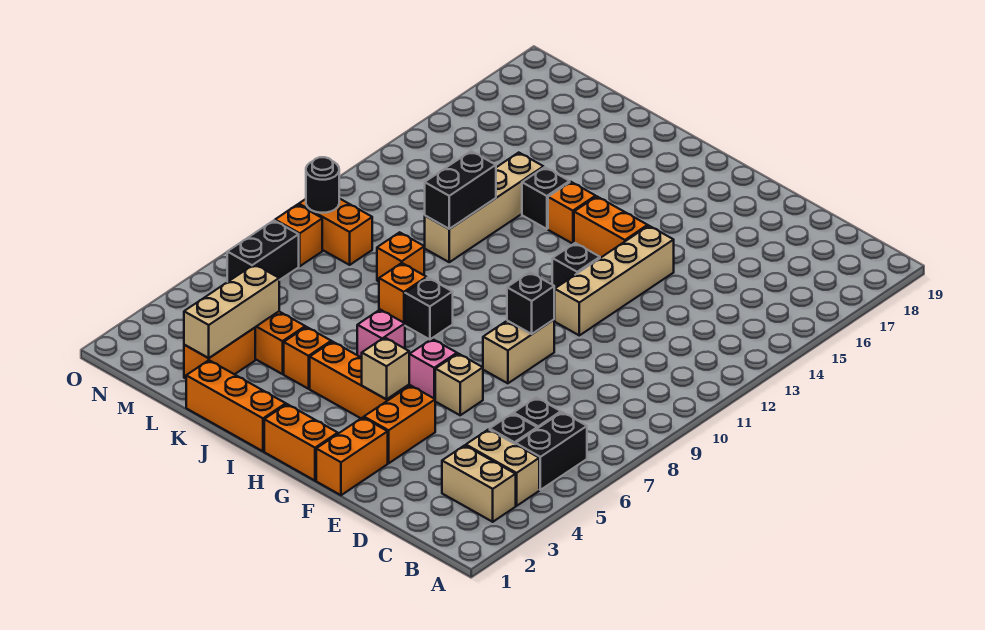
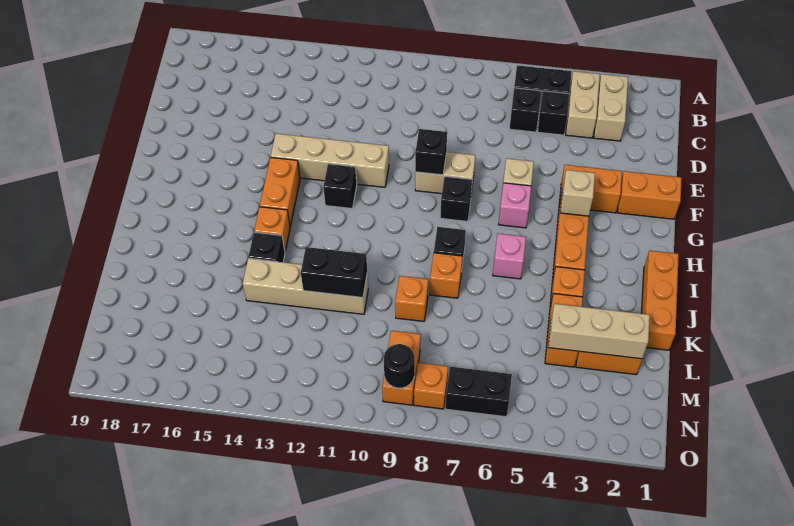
orange brick G1:H1 level 1 -> none
none -> black brick G8 level 1

